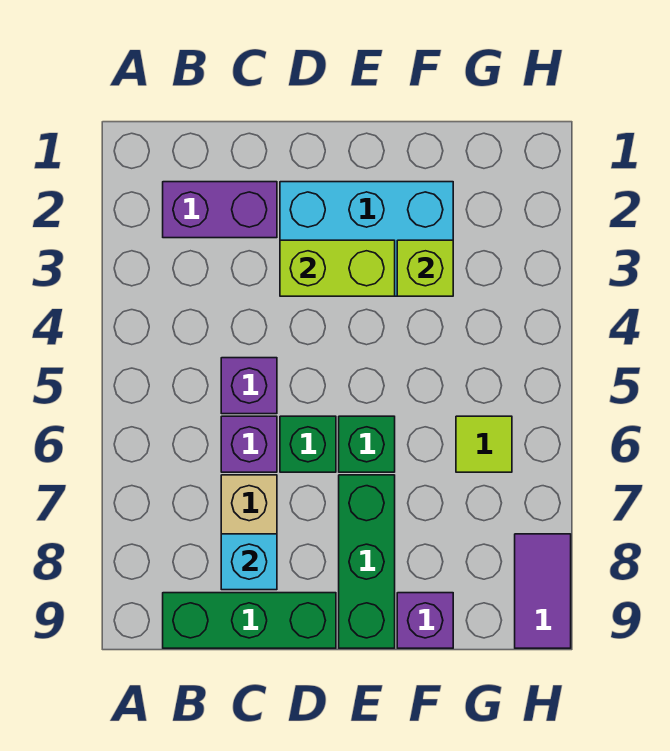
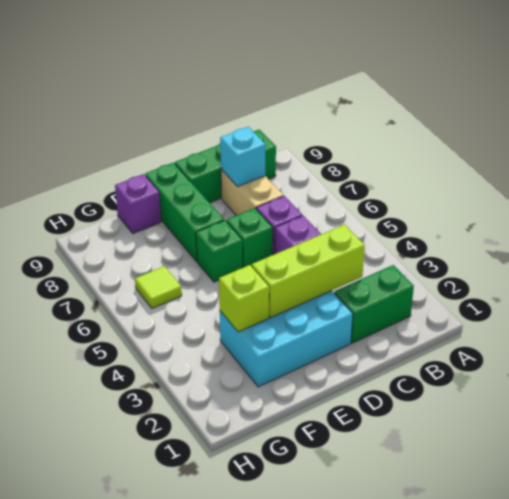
purple brick B2:C2 level 1 -> green brick B2:C2 level 1
lime brick D3:E3 level 2 -> lime brick C3:E3 level 2
purple tile H8:H9 level 1 -> none

